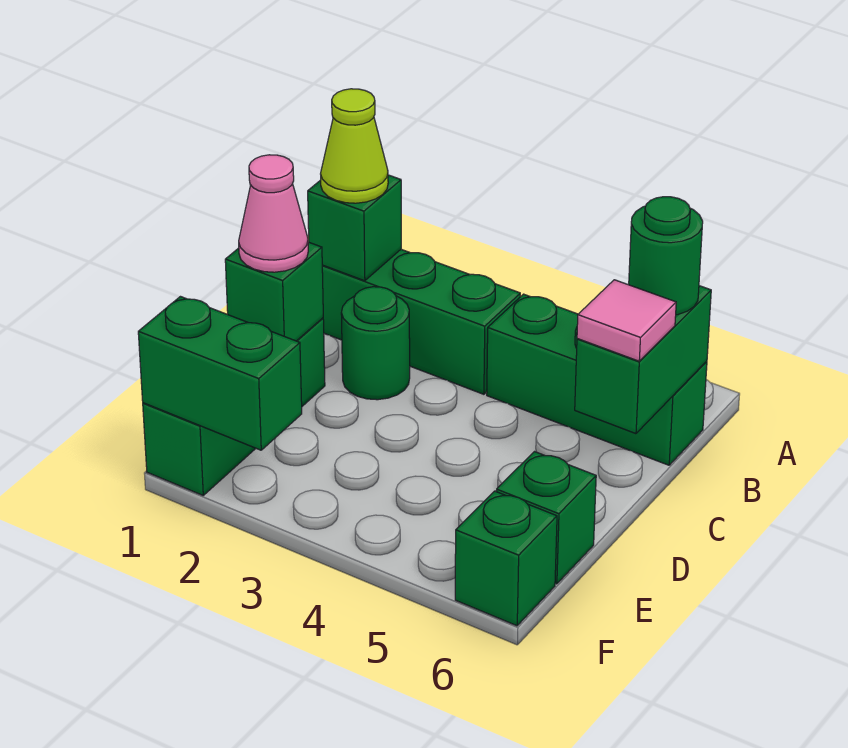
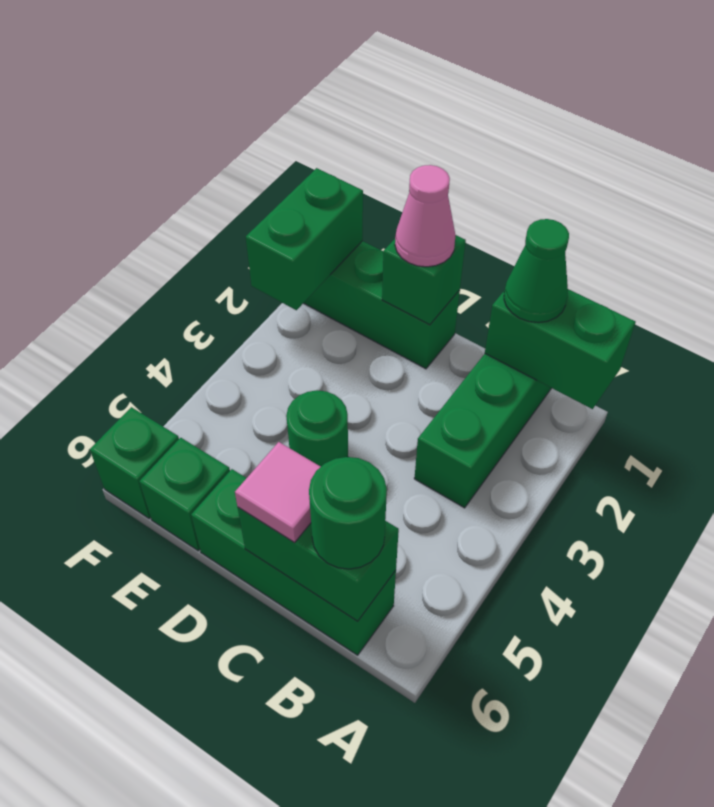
green brick B1 level 2 -> green brick A1:B1 level 2
lime cone B1 level 3 -> green cone B1 level 3
green brick B4:B6 level 1 -> green brick B6:D6 level 1
green round brick C2 level 1 -> green round brick D4 level 1

